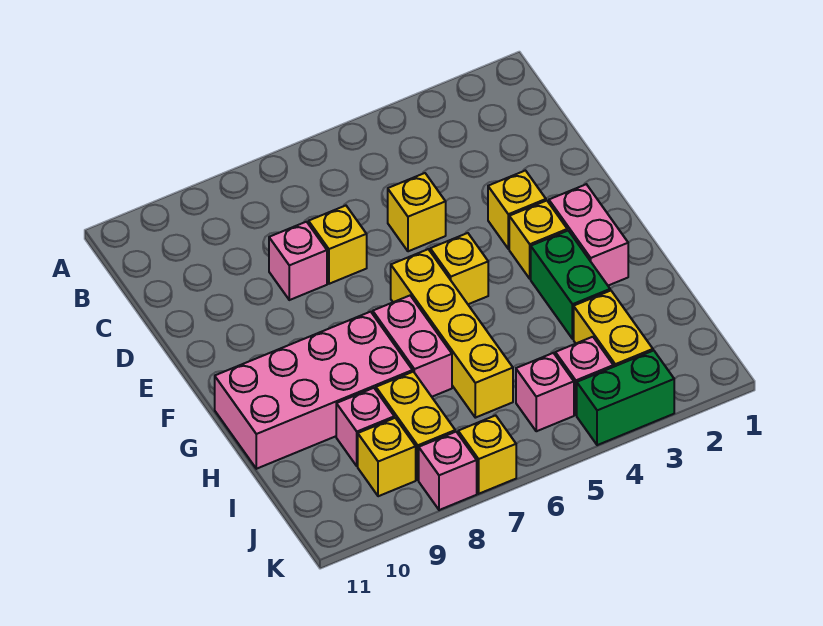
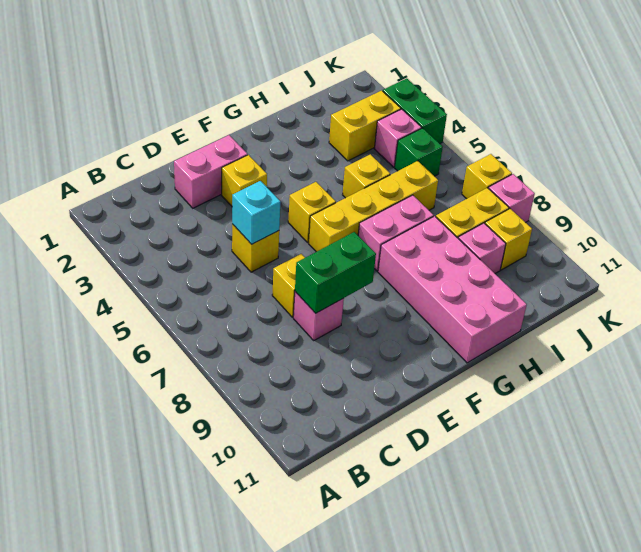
none -> cyan brick D5 level 2
pink brick F2:G2 level 1 -> pink brick D2:E2 level 1
yellow brick F3 level 1 -> yellow brick H5 level 1
green brick G3:H3 level 1 -> green brick D8:E8 level 2
pink brick J5 level 1 -> green brick J5 level 1

